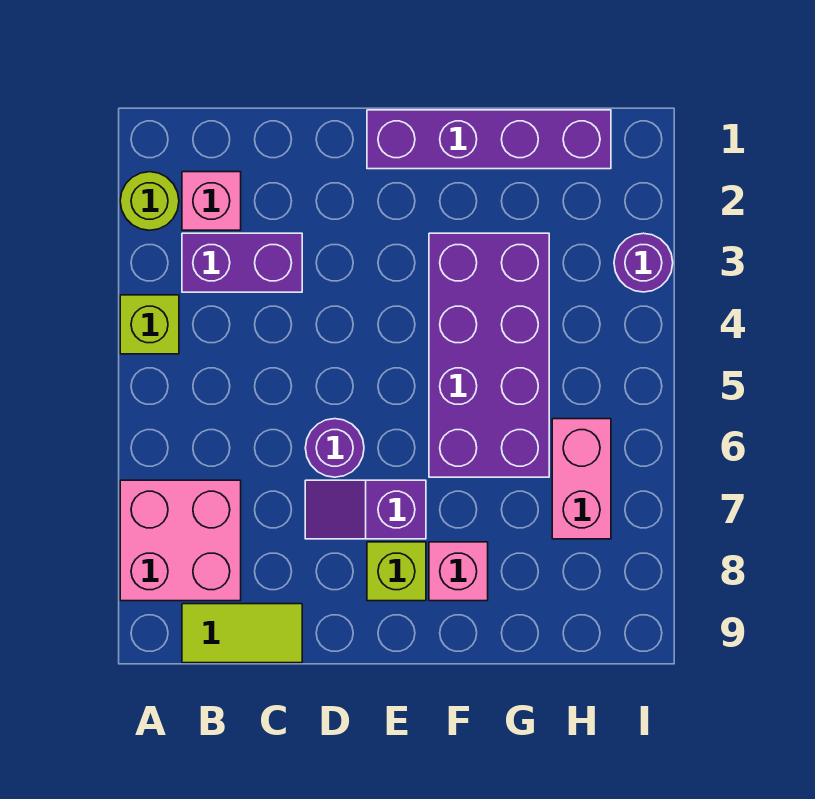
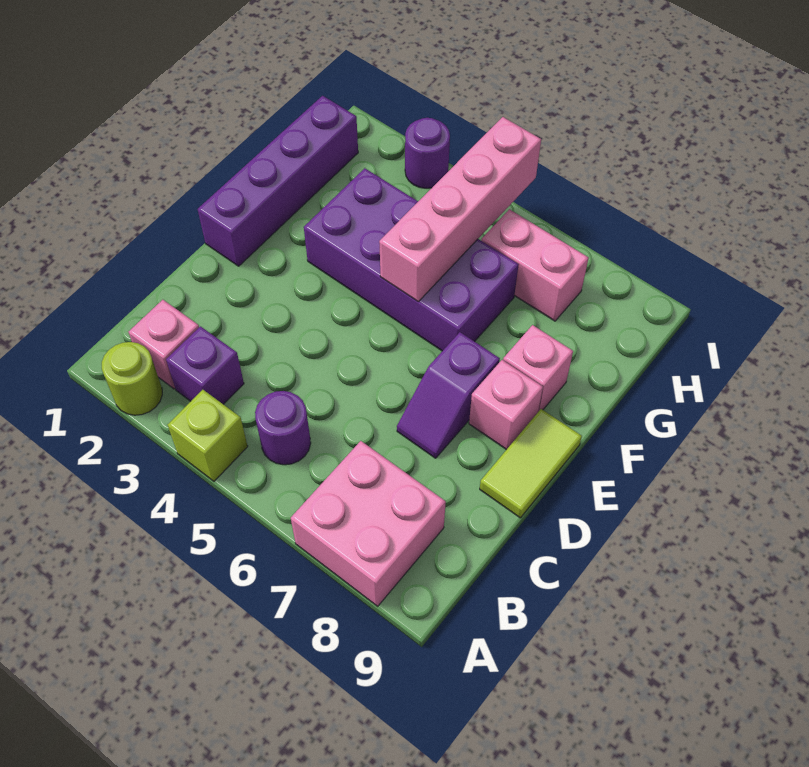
purple brick B3:C3 level 1 -> purple brick B3 level 1
lime tile B9:C9 level 1 -> lime tile D9:E9 level 1
purple round brick D6 level 1 -> purple round brick B5 level 1
lime brick E8 level 1 -> pink brick E8 level 1
none -> pink brick F5:I5 level 2

